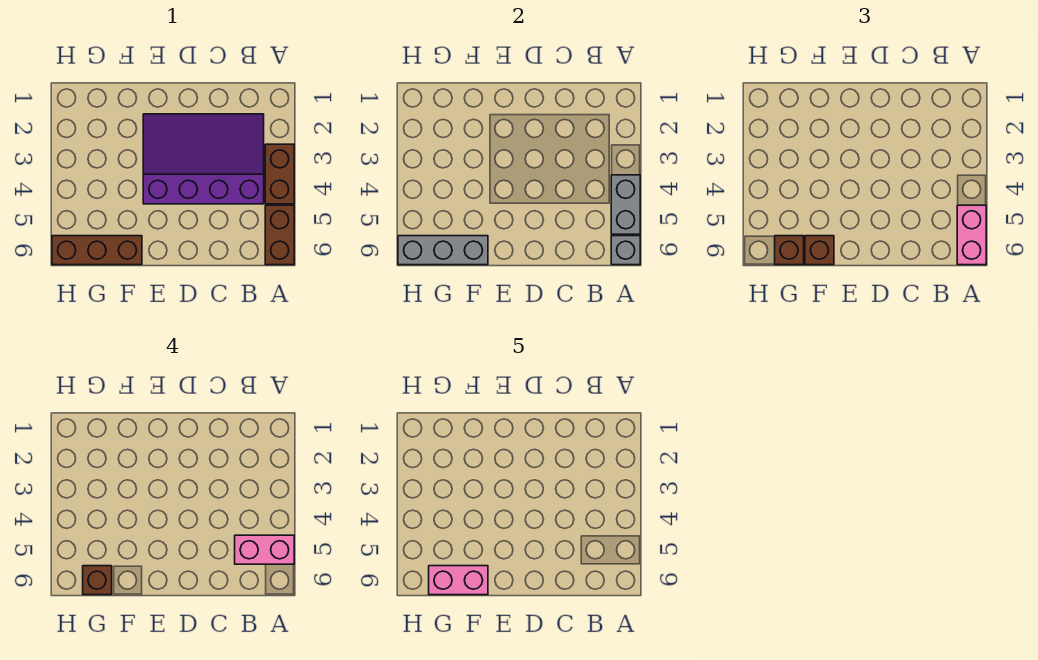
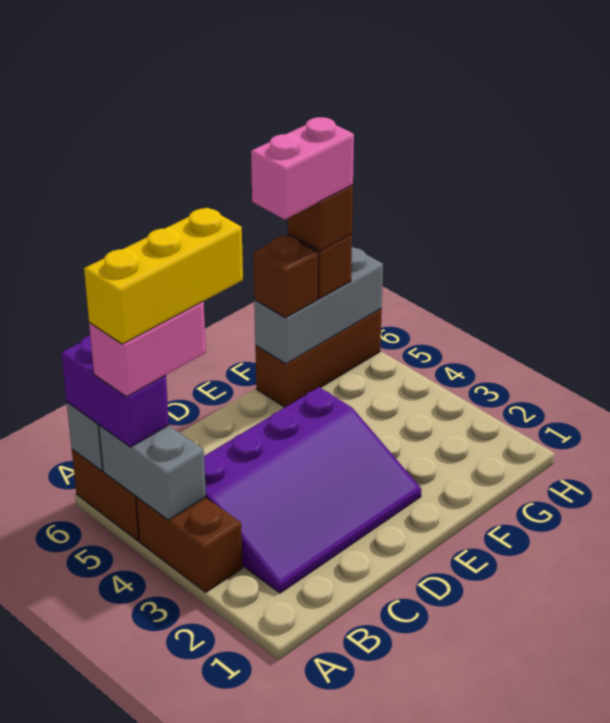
pink brick A5:A6 level 3 -> purple brick A5:A6 level 3
none -> yellow brick A5:C5 level 5

